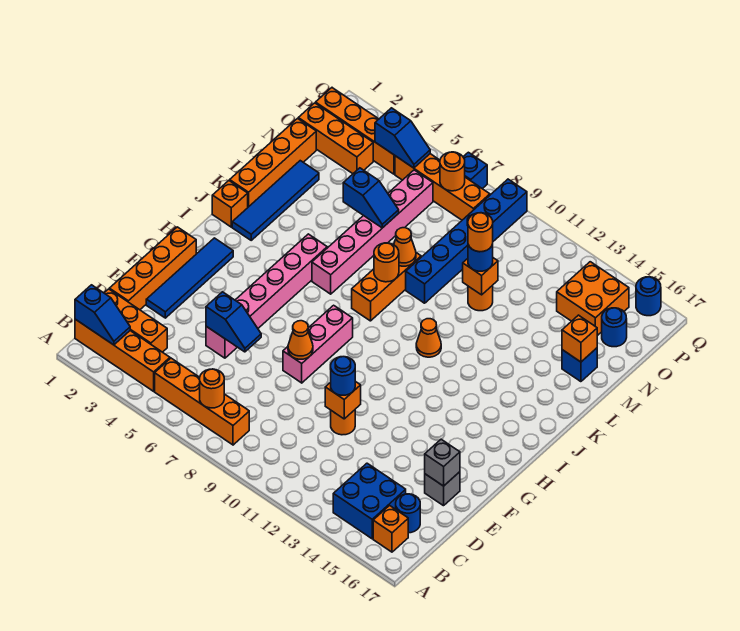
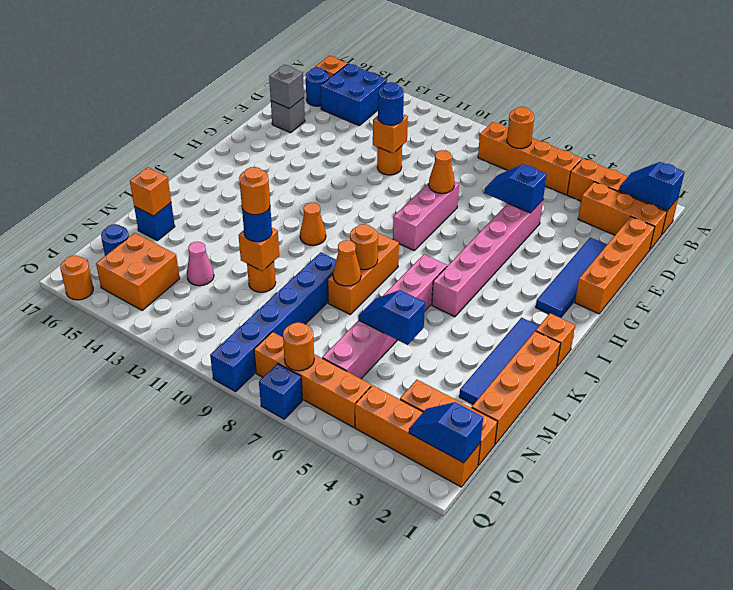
none -> pink cone N13 level 1
blue slope P4:P5 level 2 top 4 -> blue slope P1:P2 level 2 top 1
blue round brick Q16 level 1 -> orange round brick Q16 level 1

